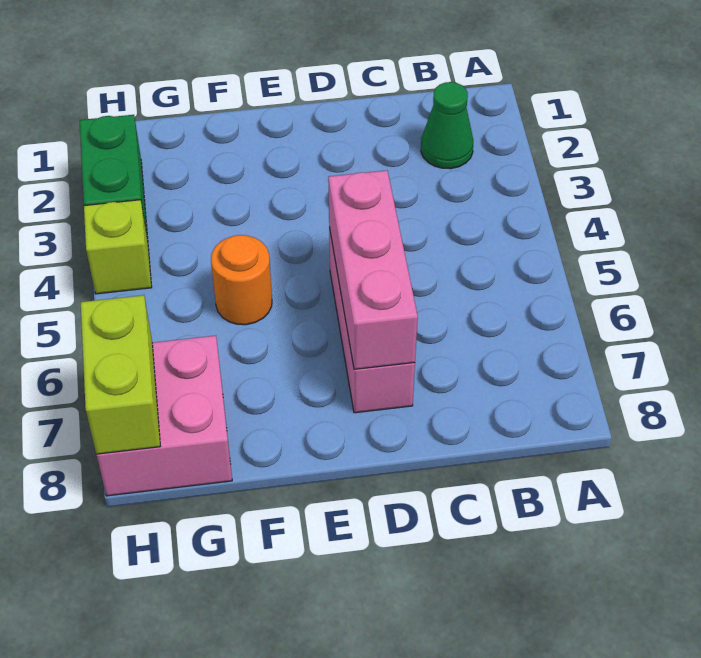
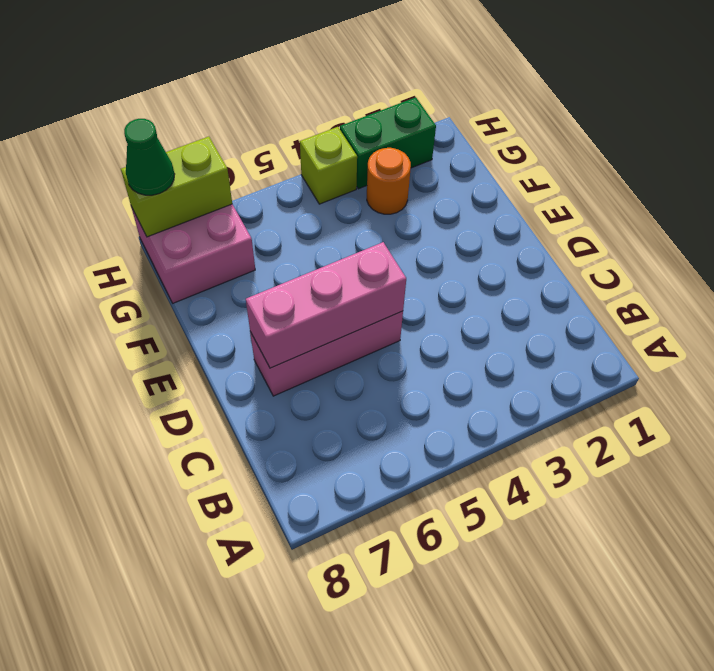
green cone B2 level 1 -> green cone H8 level 3
orange round brick F5 level 1 -> orange round brick G3 level 1

